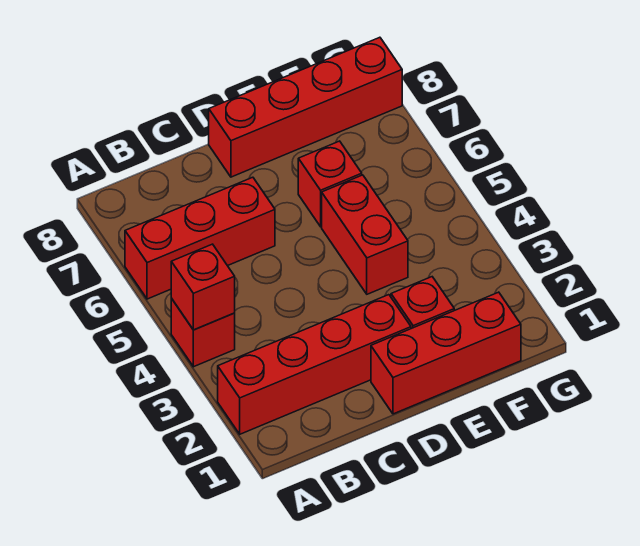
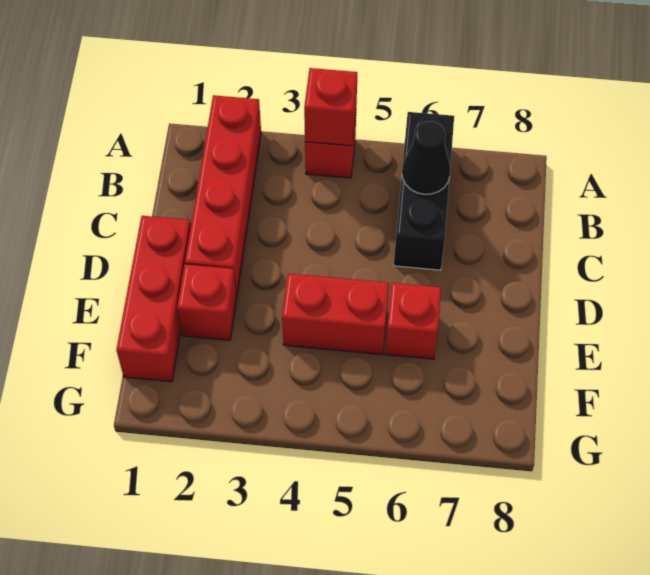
red brick A6:C6 level 1 -> black brick A6:C6 level 1
none -> black cone B6 level 2
red brick D8:G8 level 1 -> none

